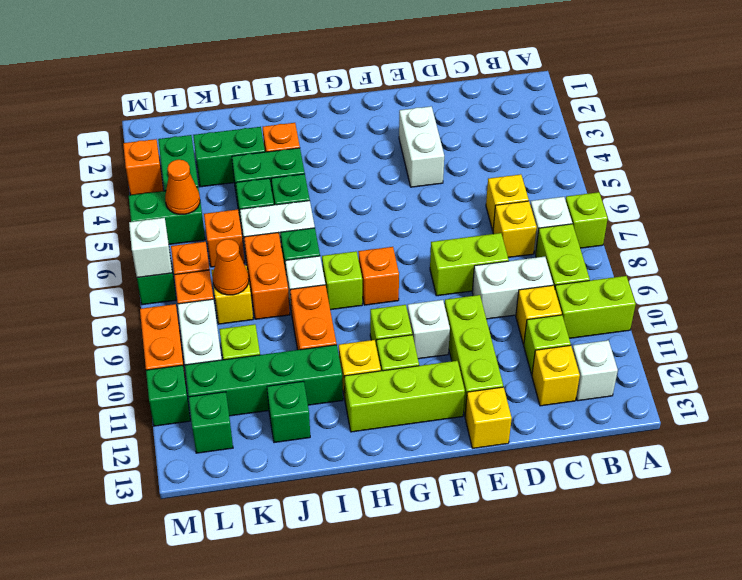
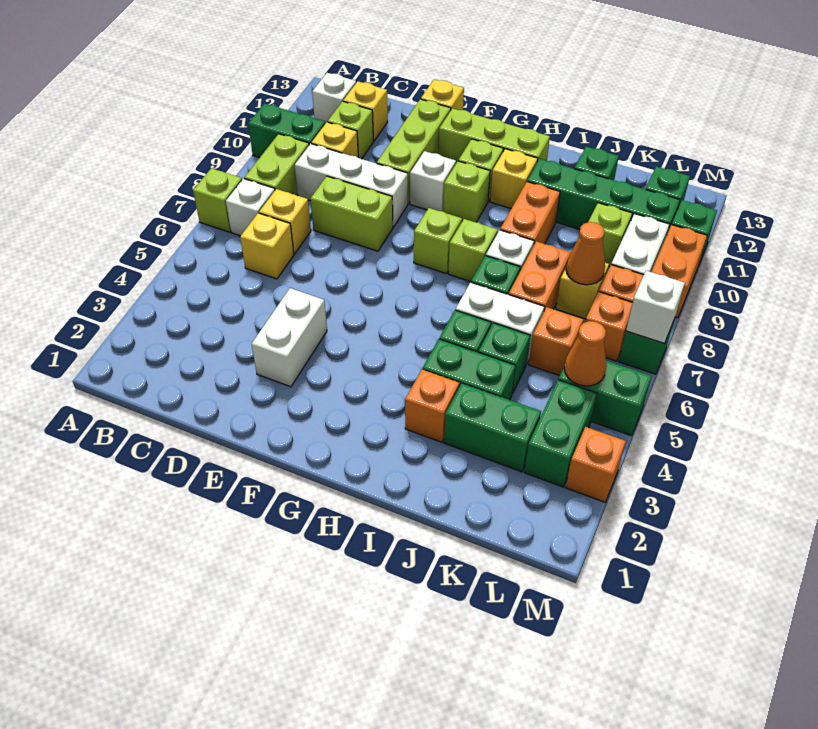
lime brick A10:B10 level 1 -> green brick A10:B10 level 1
white brick C9:D9 level 1 -> white brick C9:E9 level 1
orange brick G8 level 1 -> lime brick G8 level 1

